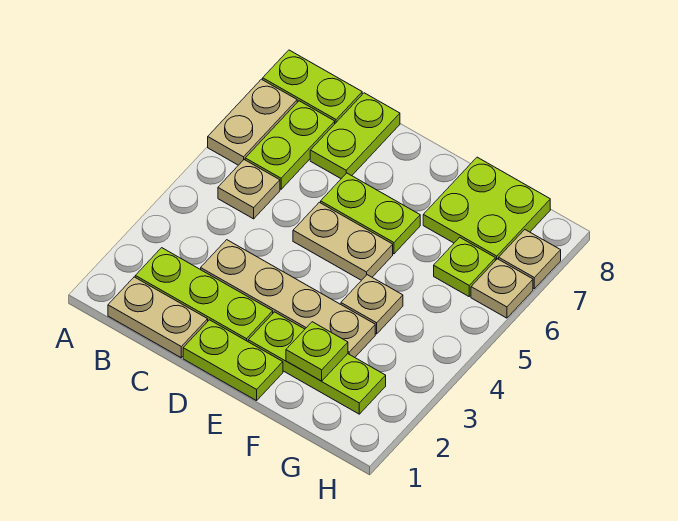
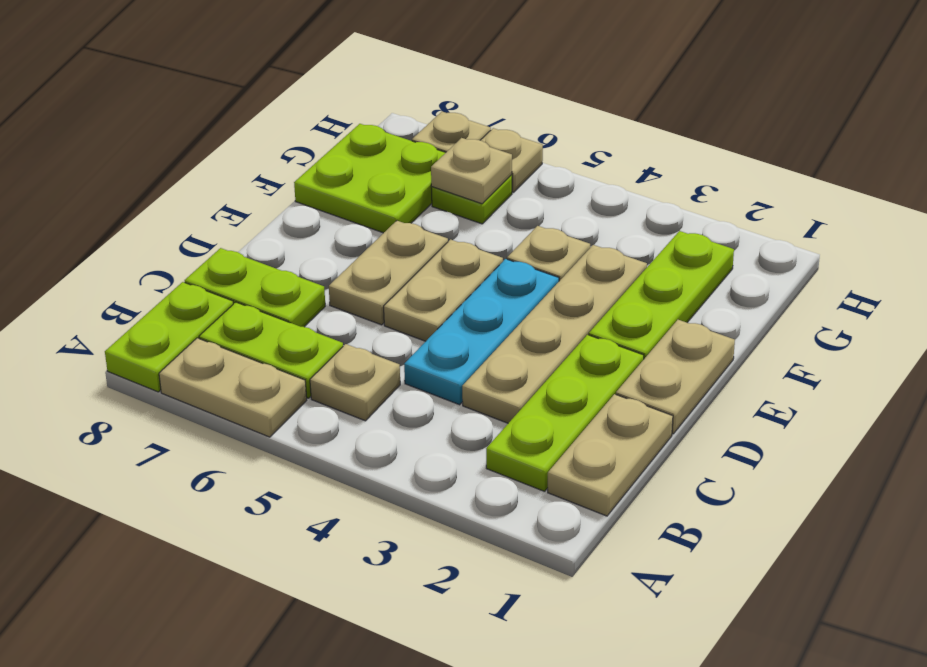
none -> cyan plate C4:E4 level 1
lime plate D1:E1 level 1 -> tan plate D1:E1 level 1
lime plate D6:E6 level 1 -> tan plate D6:E6 level 1
lime plate F2 level 2 -> none
none -> tan plate G6 level 2

